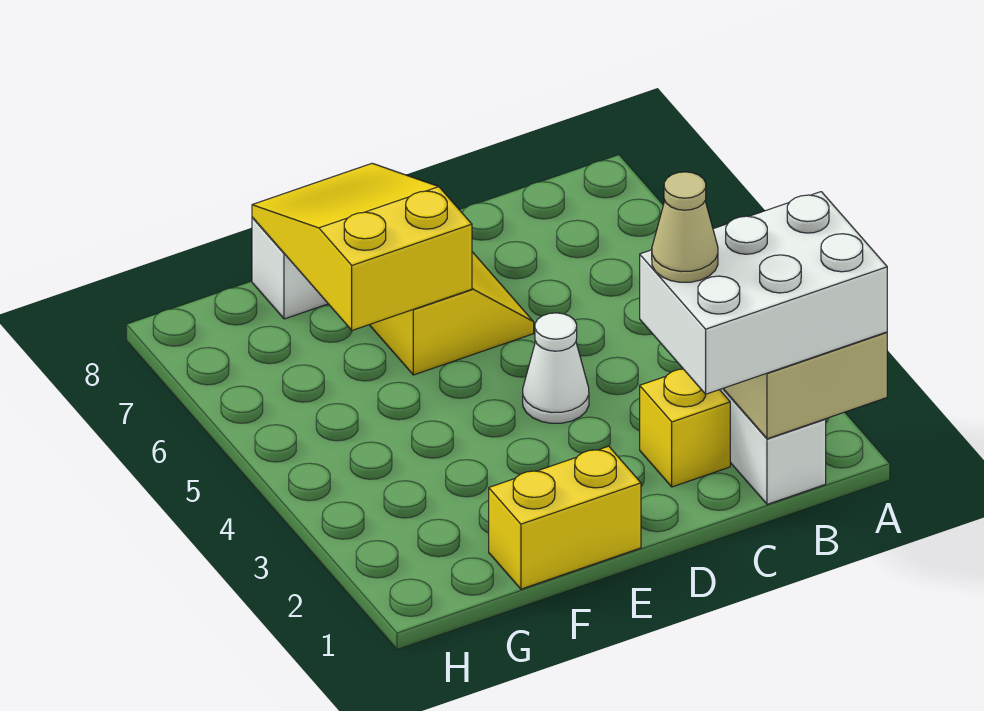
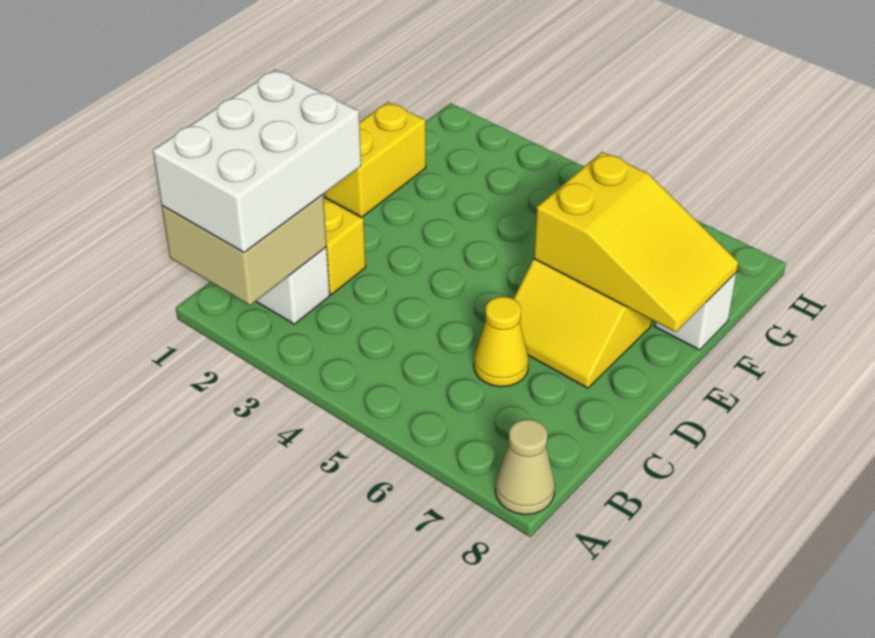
tan cone C2 level 4 -> tan cone A8 level 1
none -> yellow cone C6 level 1
white cone D4 level 1 -> none

